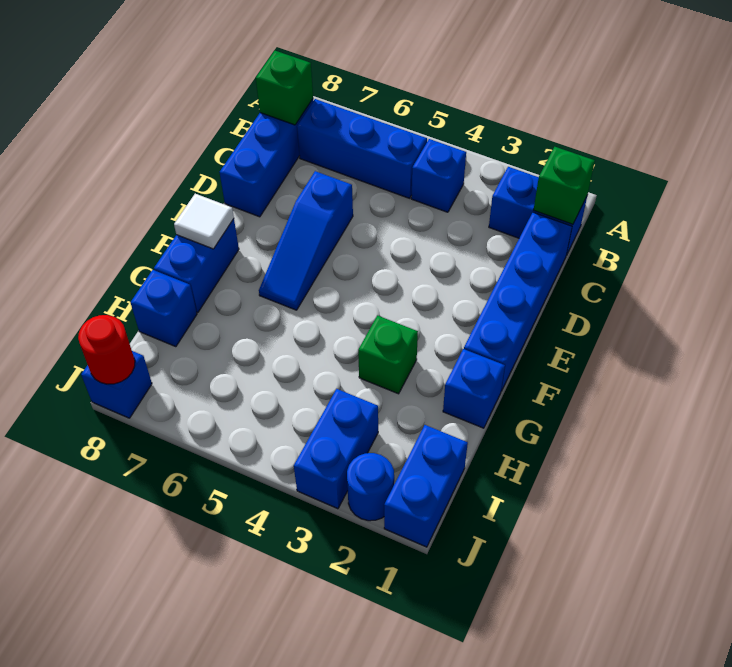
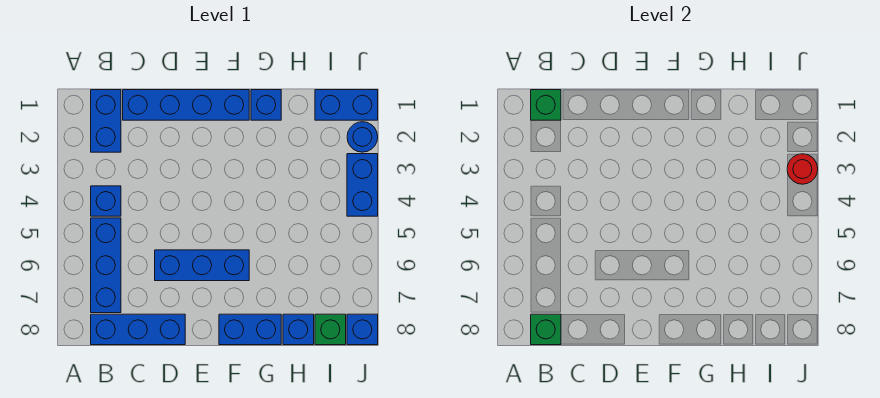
blue slope D6:F6 level 1 top D -> blue brick D6:F6 level 1
white tile F8 level 2 -> none
green brick G3 level 1 -> green brick I8 level 1
blue brick I3:J3 level 1 -> blue brick J3:J4 level 1
red round brick J8 level 2 -> red round brick J3 level 2

